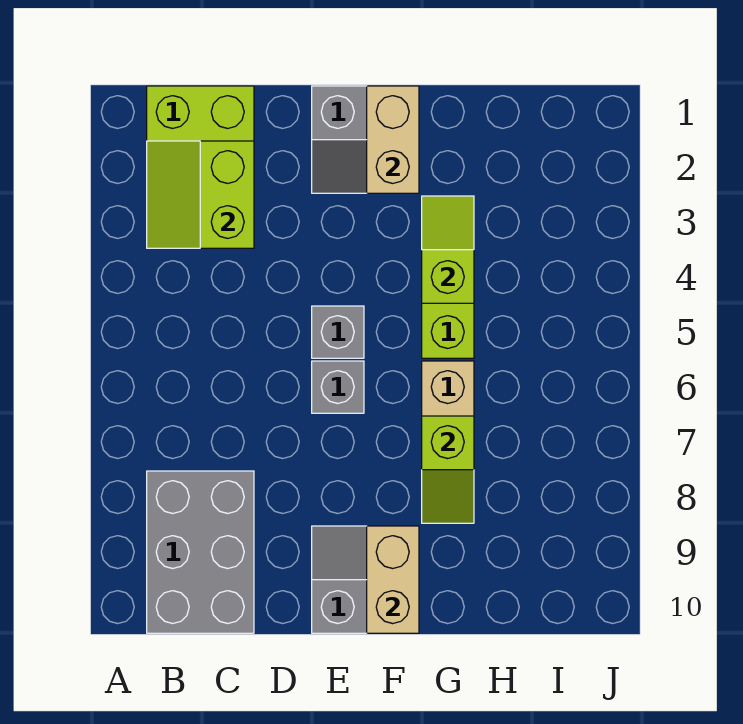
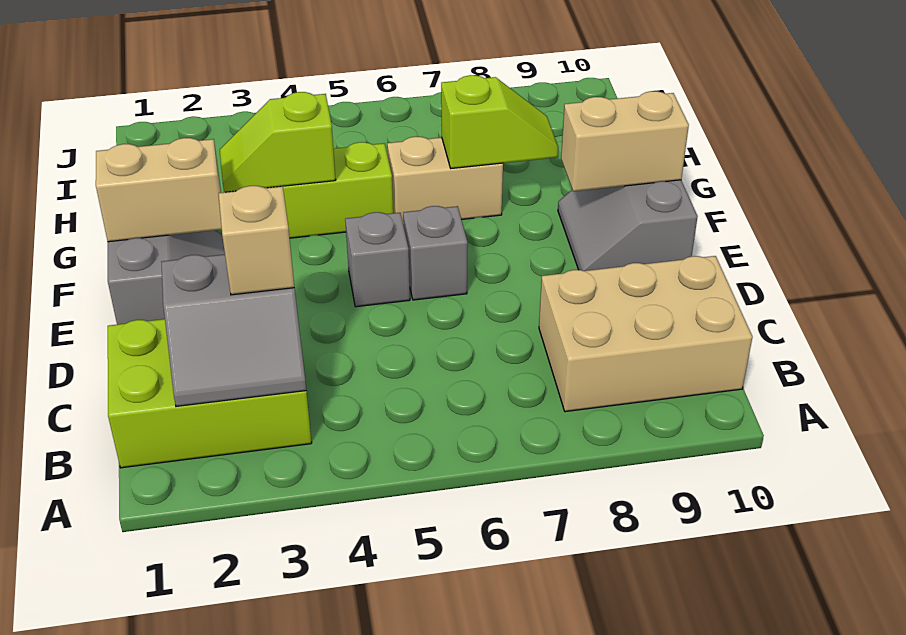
lime slope B2:C3 level 2 top C -> grey slope B2:C3 level 2 top C
grey brick B8:C10 level 1 -> tan brick B8:C10 level 1
none -> tan brick C3 level 3

